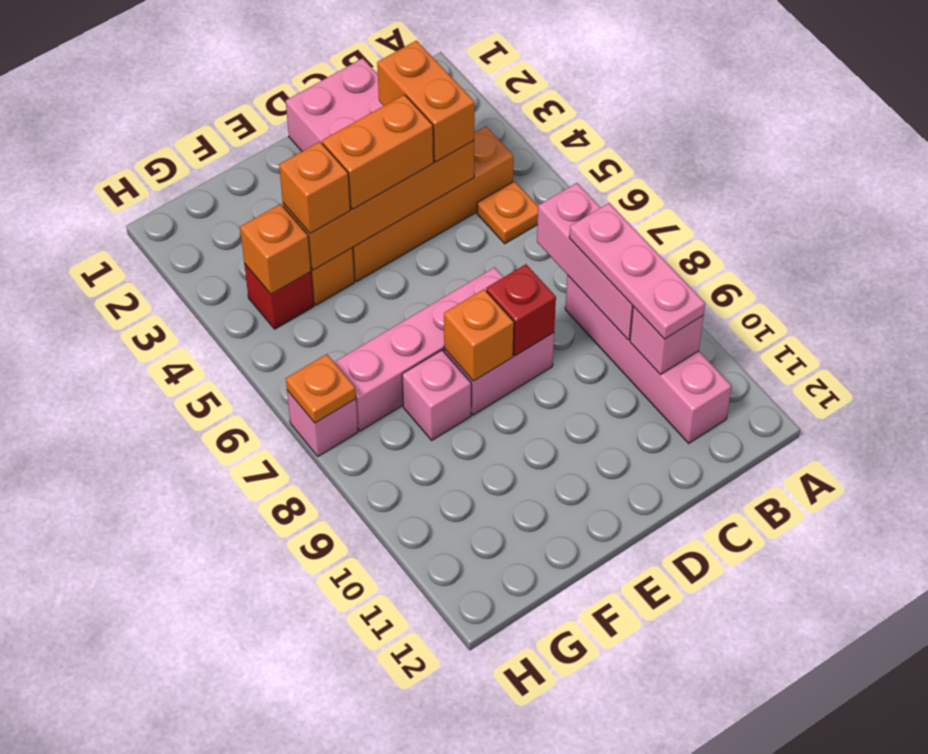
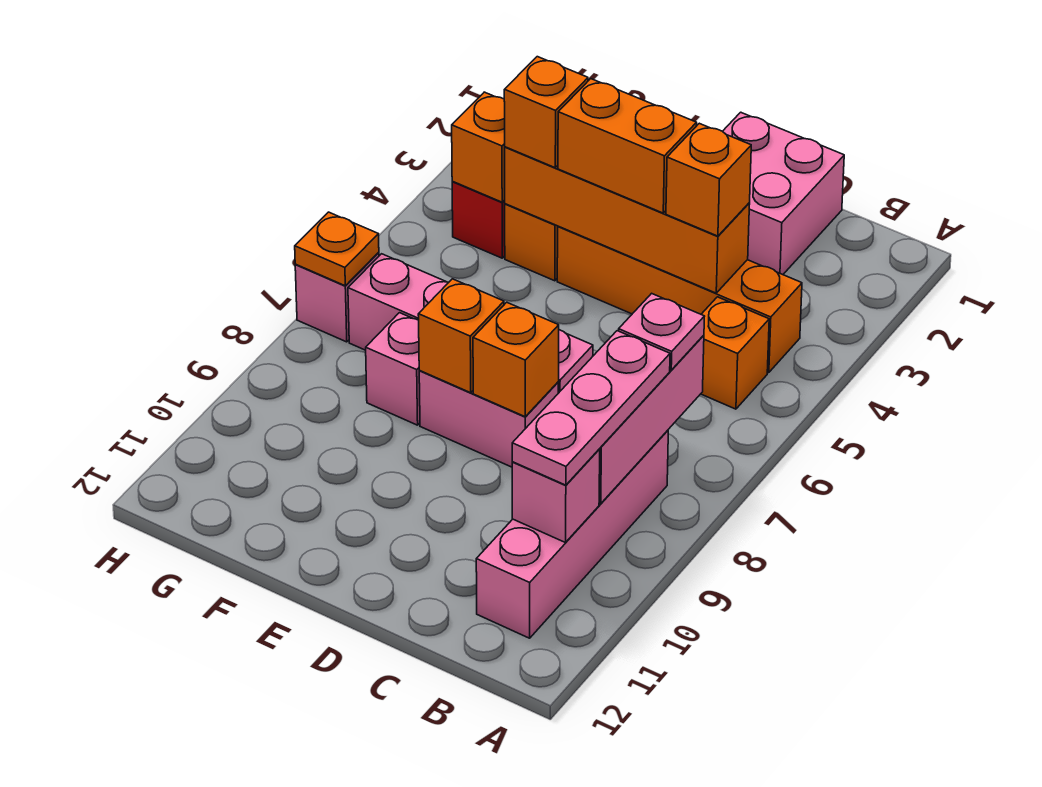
orange plate B5 level 1 -> orange brick B5 level 1
none -> pink plate B7 level 3
orange brick C3:C4 level 3 -> orange brick C4 level 3
red brick D8 level 2 -> orange brick D8 level 2

